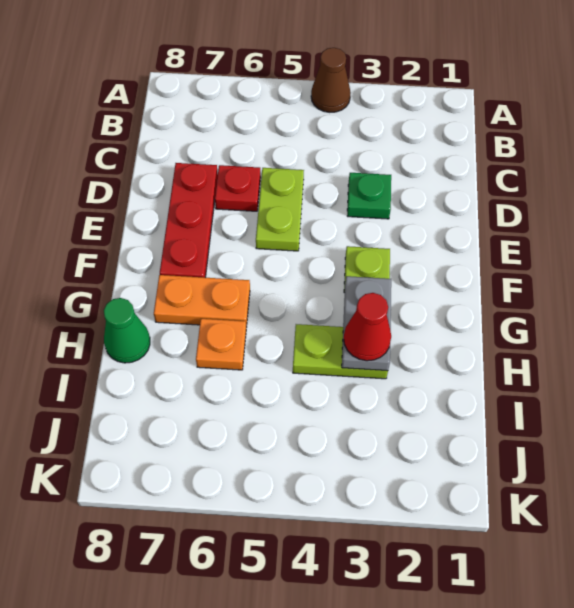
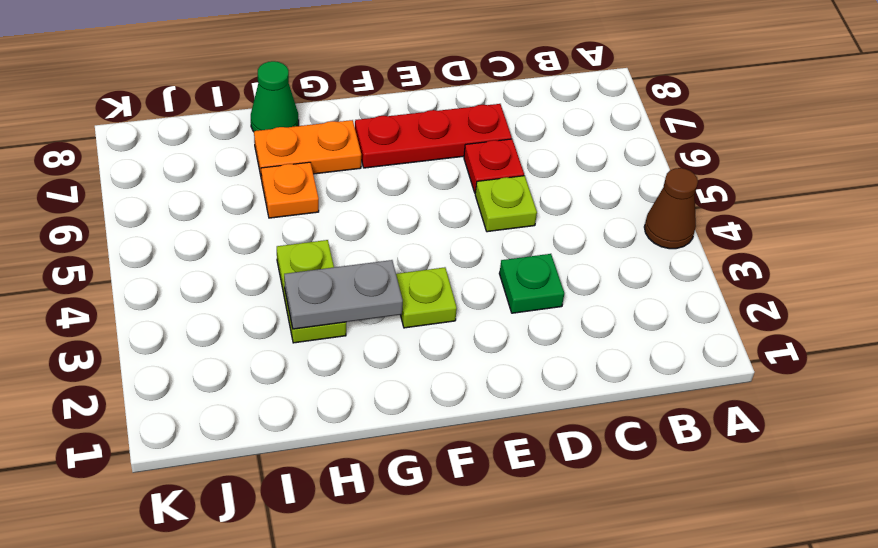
lime plate D5:E5 level 1 -> lime plate D5 level 1
orange plate G6:G7 level 1 -> orange plate G7:H7 level 1
red cone H3 level 3 -> none

